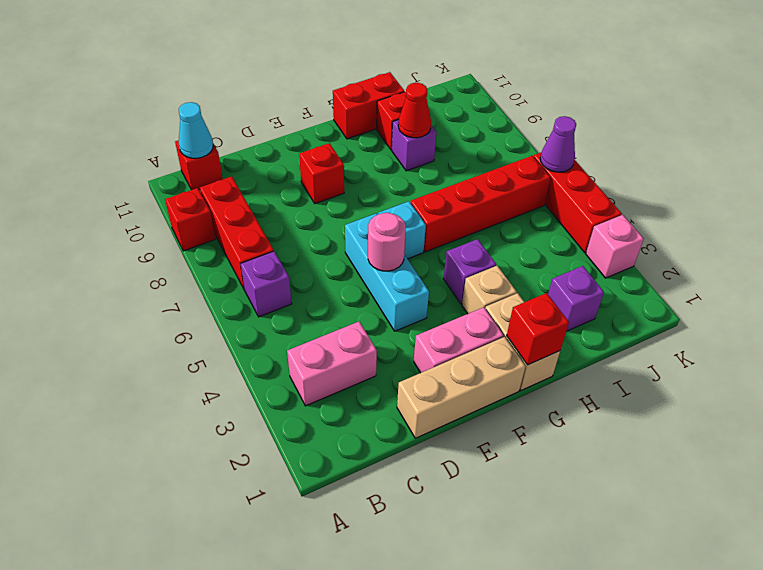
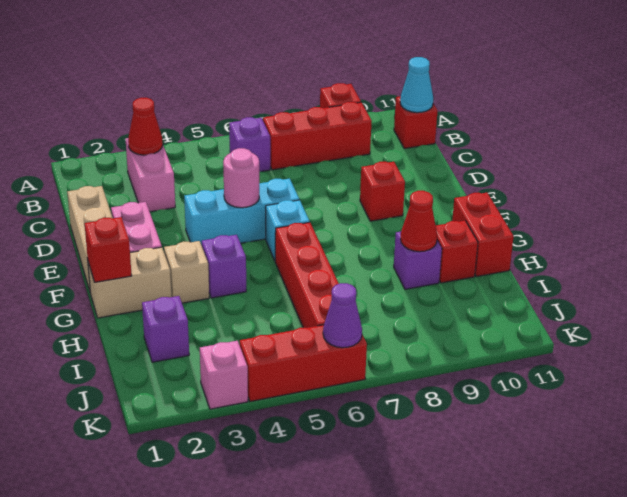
none -> red cone B3 level 2

